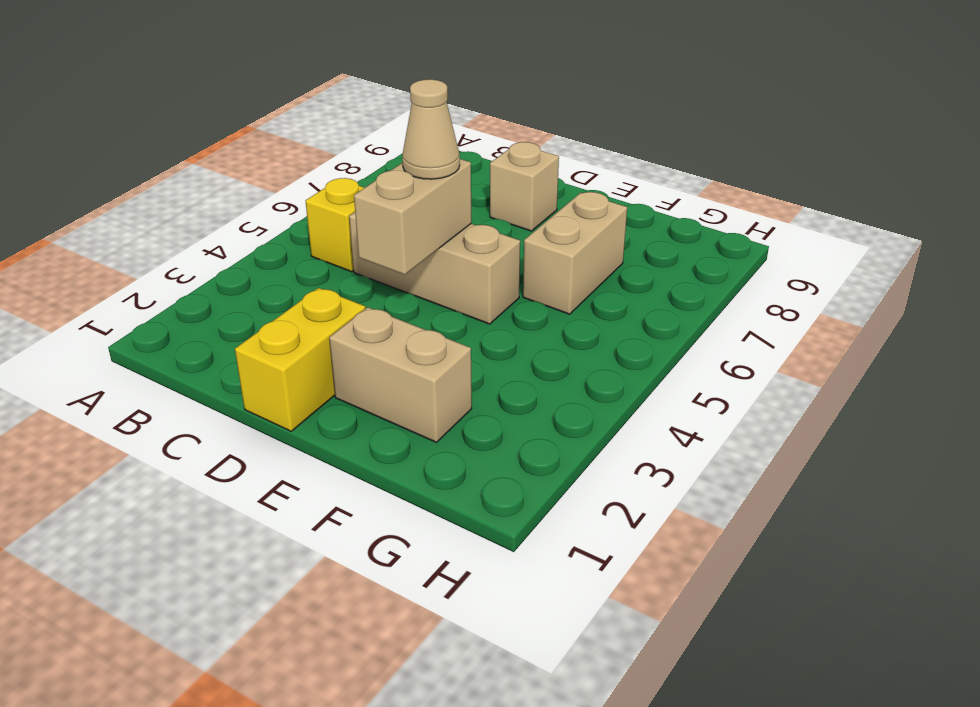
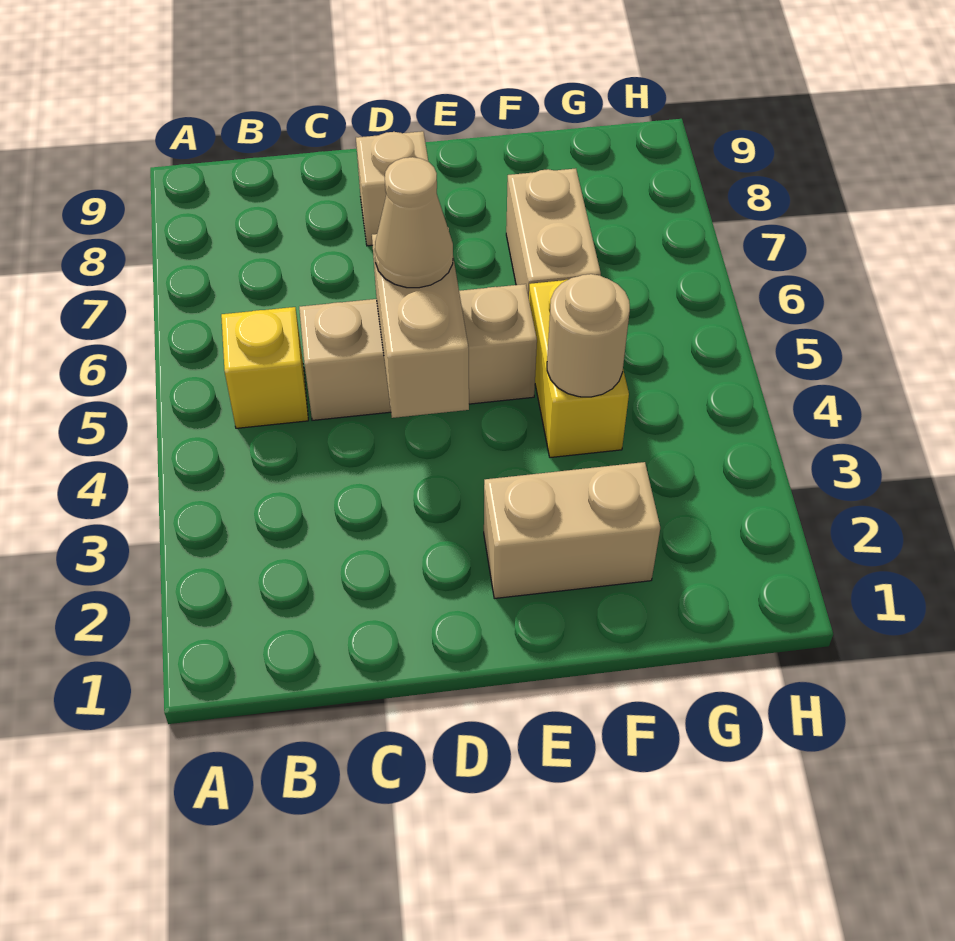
yellow brick D1:D2 level 1 -> yellow brick F4:F5 level 1
none -> tan round brick F4 level 2

